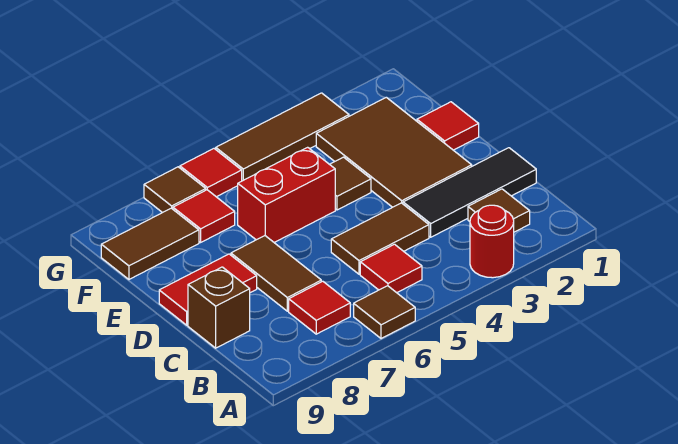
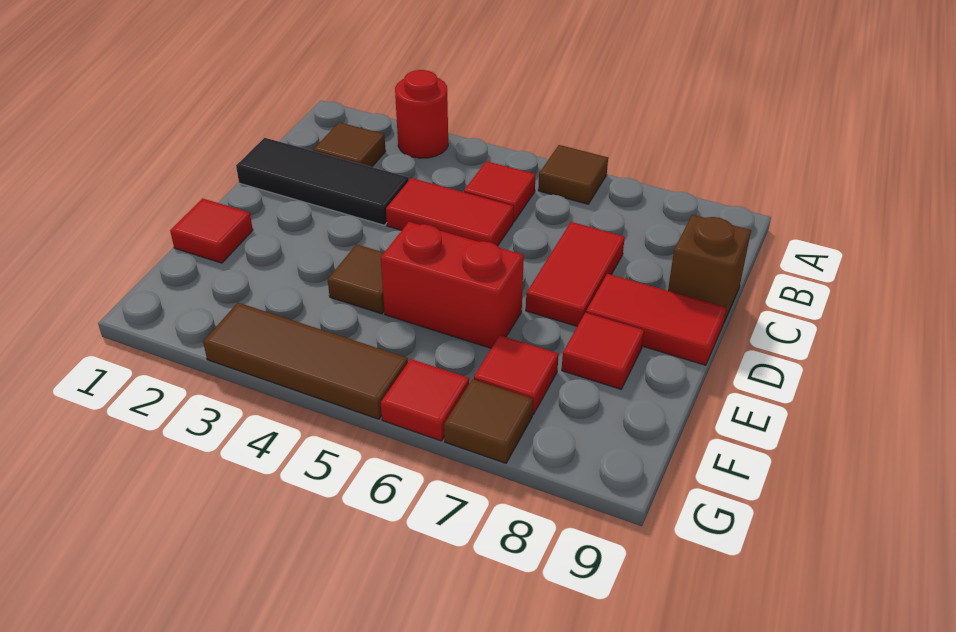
red tile B7 level 1 -> red tile E8 level 1
brown tile C4:C5 level 1 -> red tile C4:C5 level 1
brown tile C7:D7 level 1 -> red tile C7:D7 level 1
brown tile D2:F3 level 1 -> none
brown tile F8:F9 level 1 -> none

